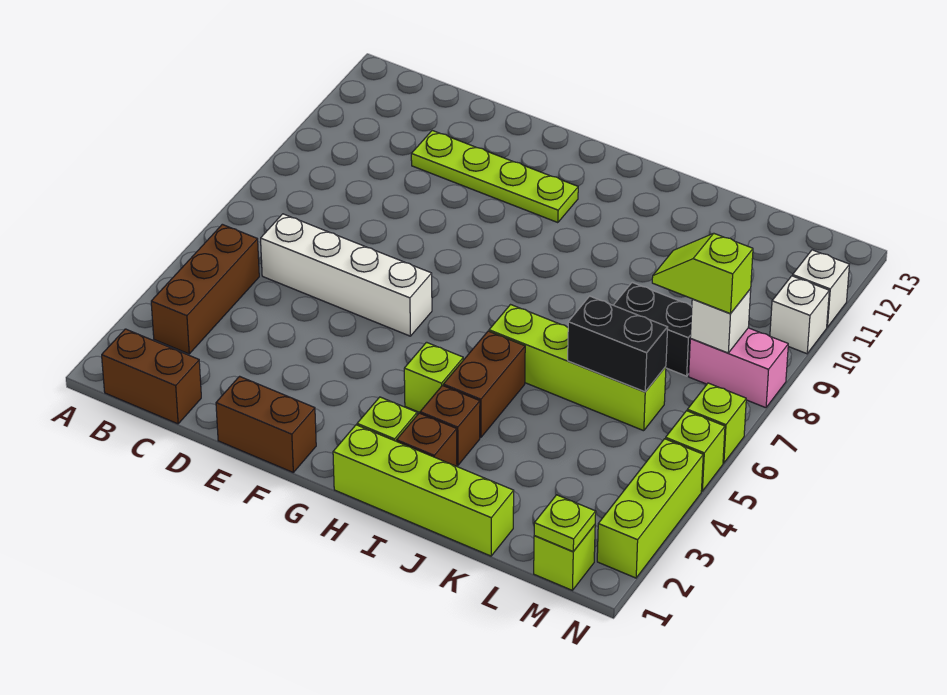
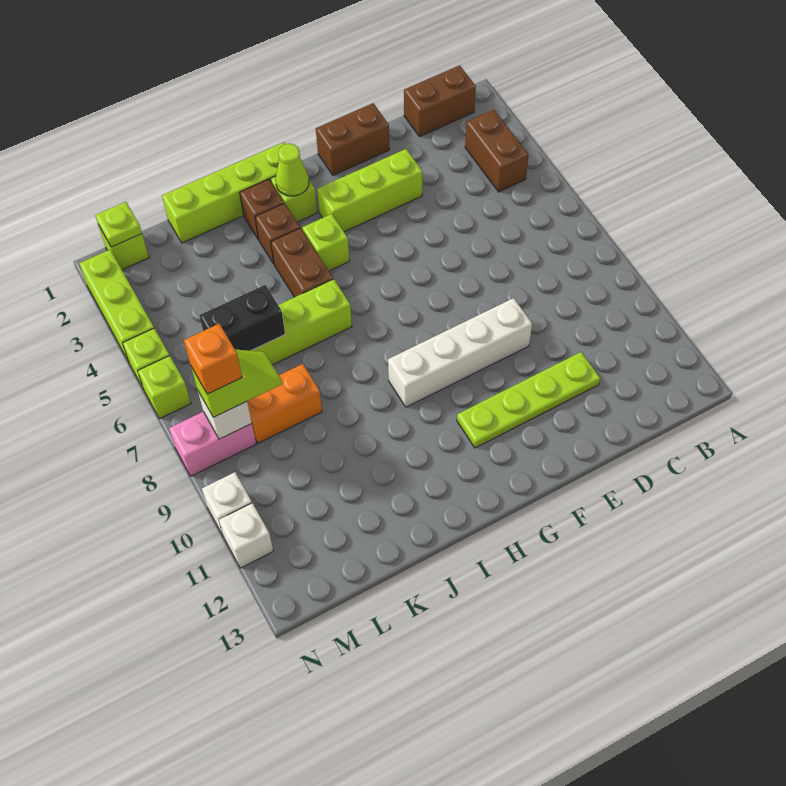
brown brick B3:B5 level 1 -> brown brick B3:B4 level 1
white brick C6:F6 level 1 -> white brick E9:H9 level 1
none -> lime brick E3:G3 level 1
none -> lime cone H2 level 2
black brick K8:L8 level 1 -> orange brick K8:L8 level 1
none -> orange brick M8 level 4

